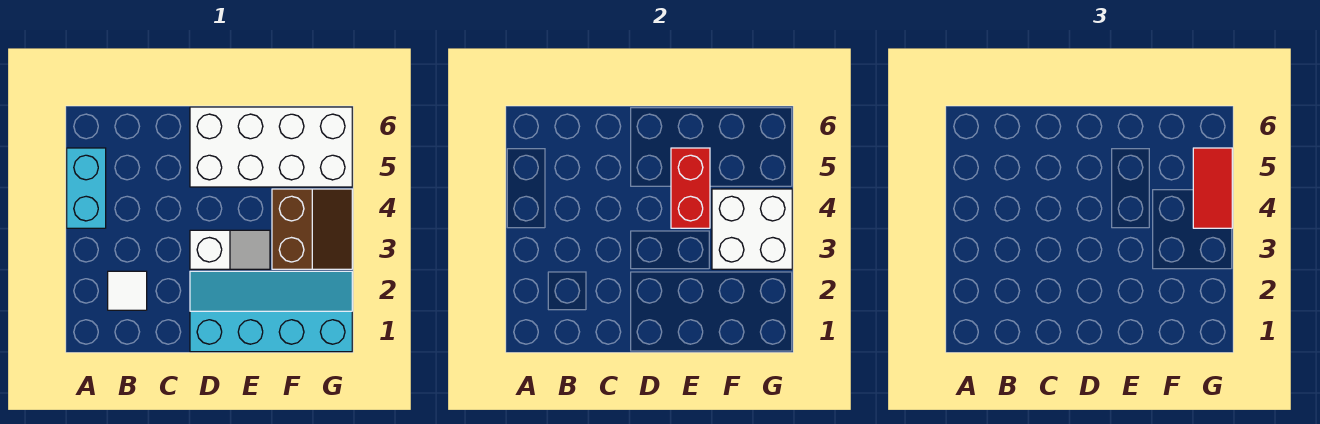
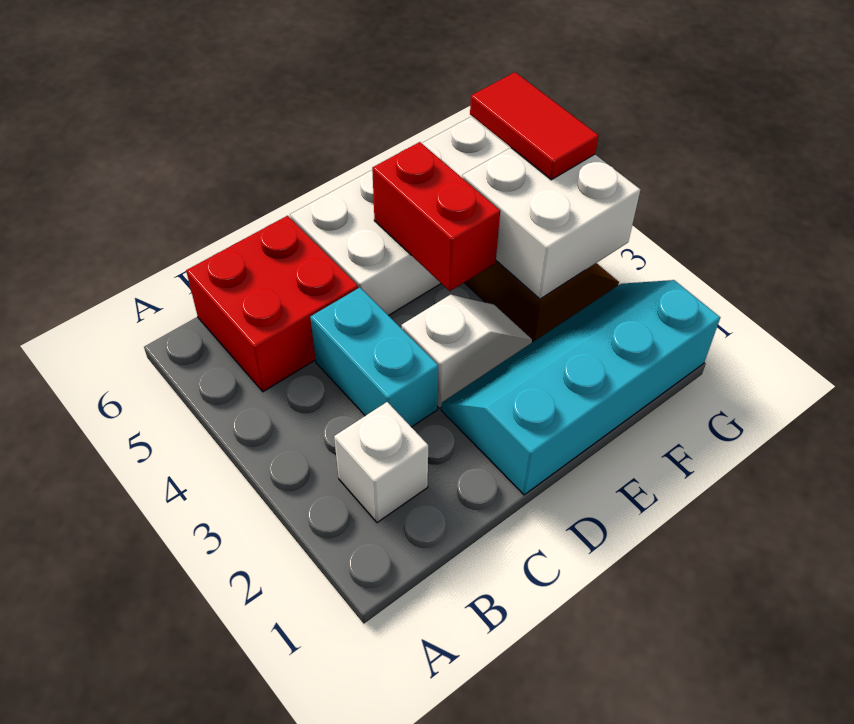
cyan brick A4:A5 level 1 -> cyan brick C3:C4 level 1
white tile B2 level 1 -> white brick B2 level 1
none -> red brick B5:C6 level 1

